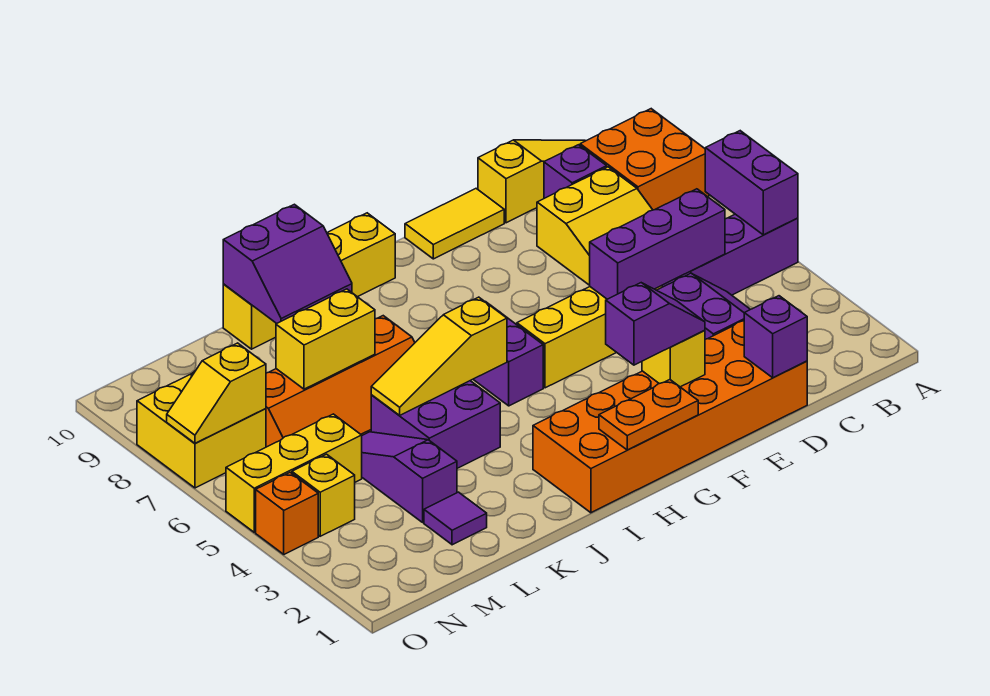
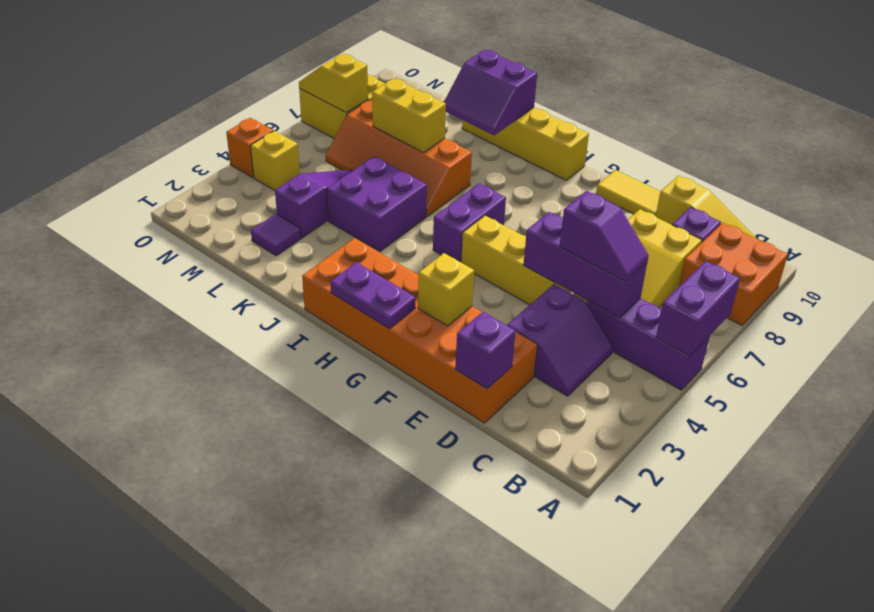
purple slope F2:G2 level 3 top G -> purple slope C5:D5 level 3 top D
orange plate G1:H1 level 2 -> purple plate G1:H1 level 2
yellow slope I5:K5 level 2 top I -> none
yellow brick M5:O5 level 1 -> none

